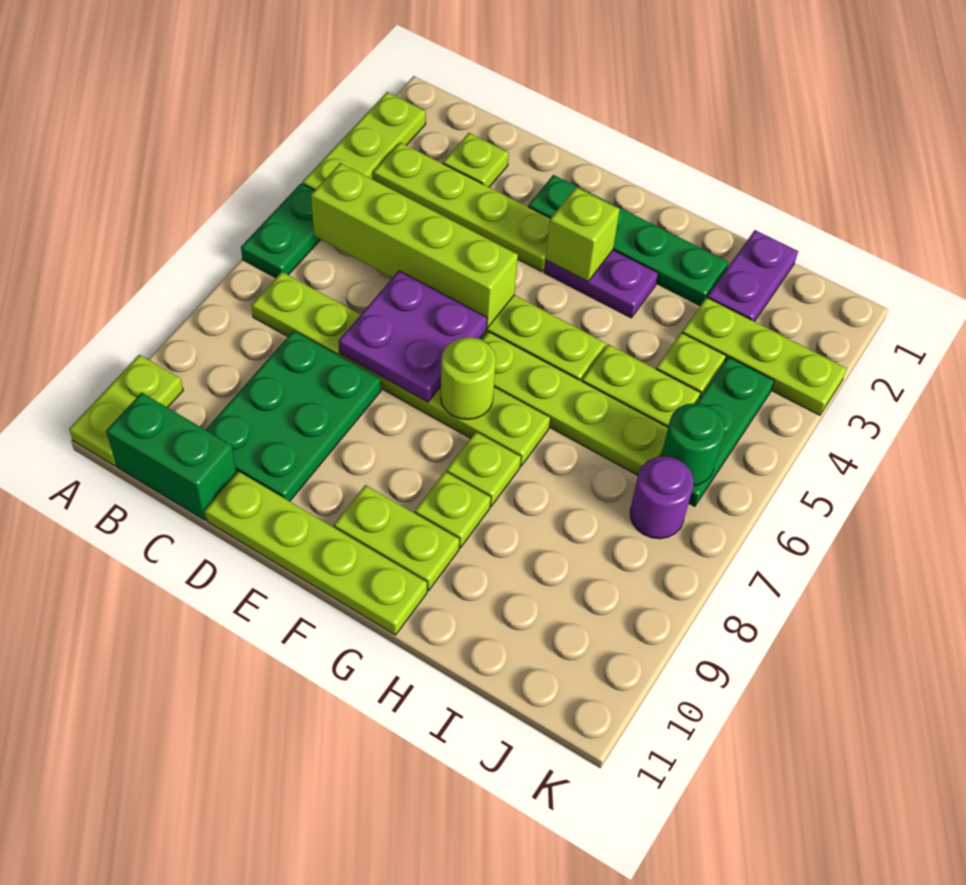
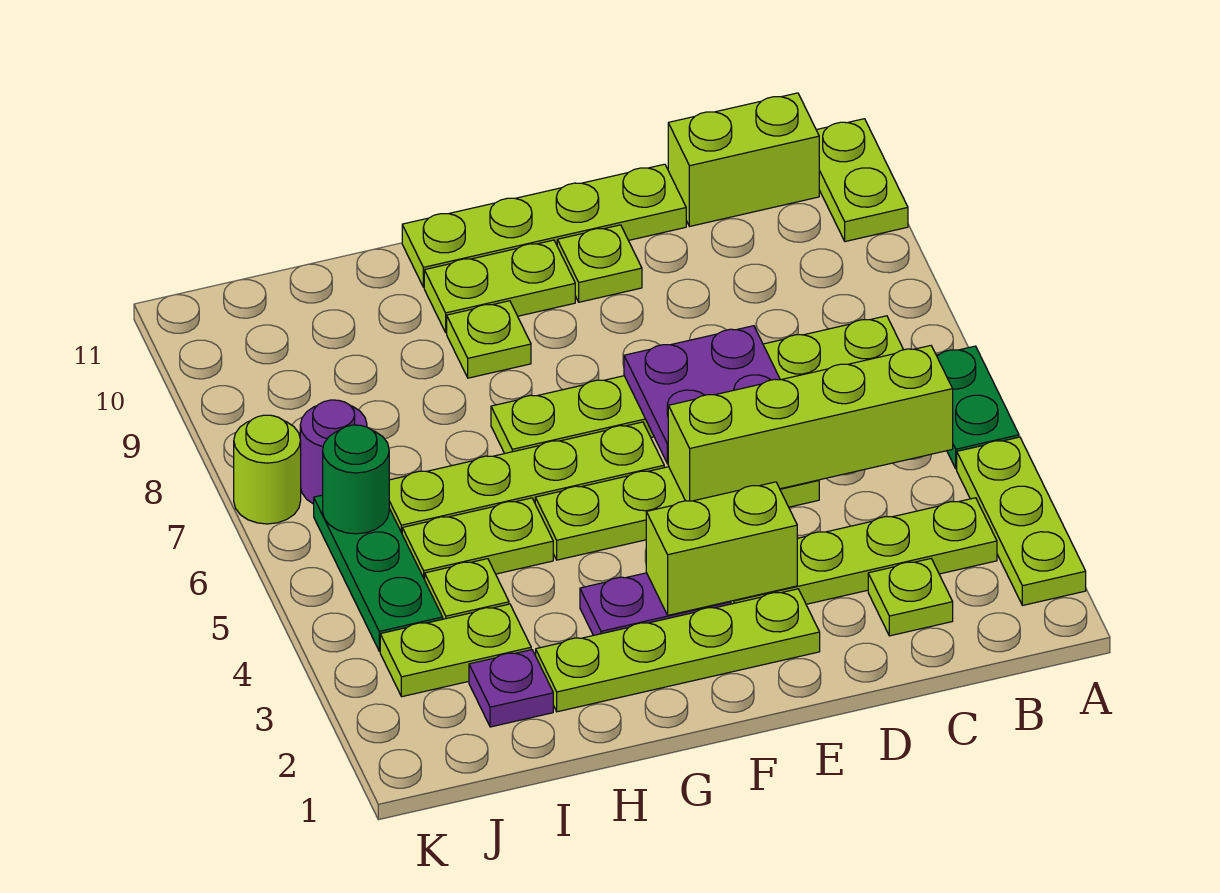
green brick B11:C11 level 1 -> lime brick B11:C11 level 1
green plate C8:D10 level 1 -> none
green plate E2:H2 level 1 -> lime plate E2:H2 level 1
lime brick F3 level 2 -> lime brick E3:F3 level 2
lime round brick F7 level 2 -> lime round brick K7 level 1
lime plate G8 level 1 -> lime plate E10 level 1
purple plate I1:I2 level 1 -> purple plate I2 level 1
lime plate I3:K3 level 1 -> lime plate I3:J3 level 1

